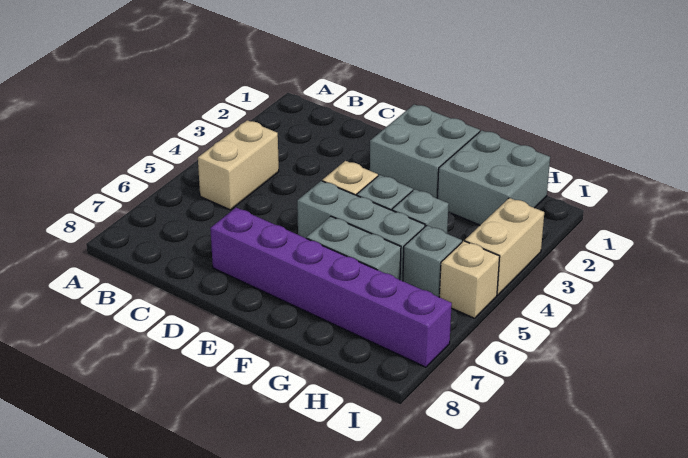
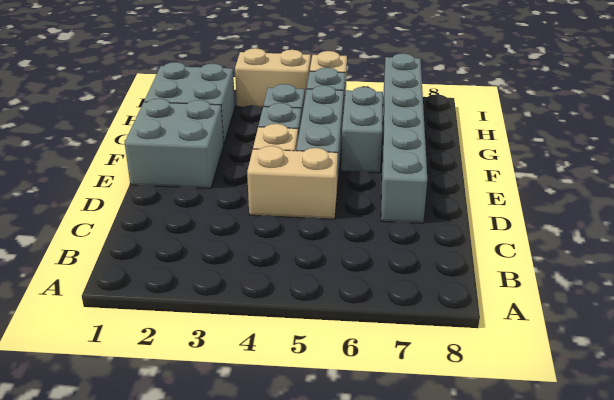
tan brick B4:B5 level 1 -> tan brick D4:D5 level 1
purple brick D7:I7 level 1 -> grey brick D7:I7 level 1

